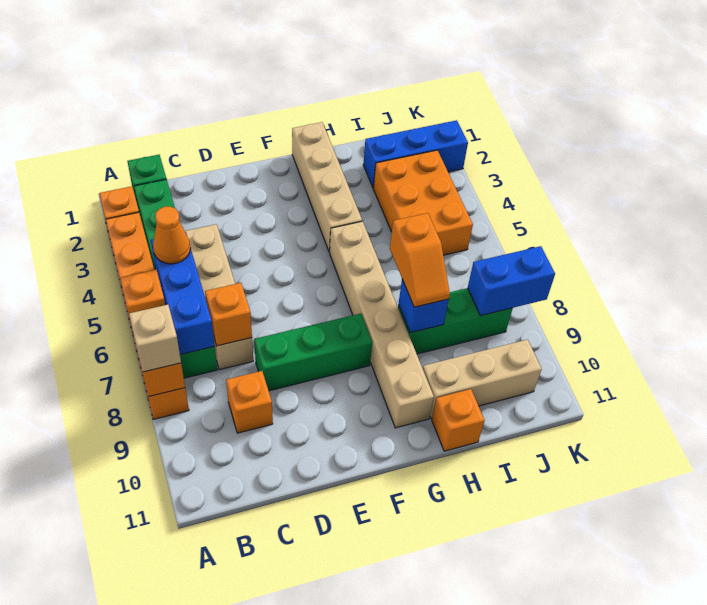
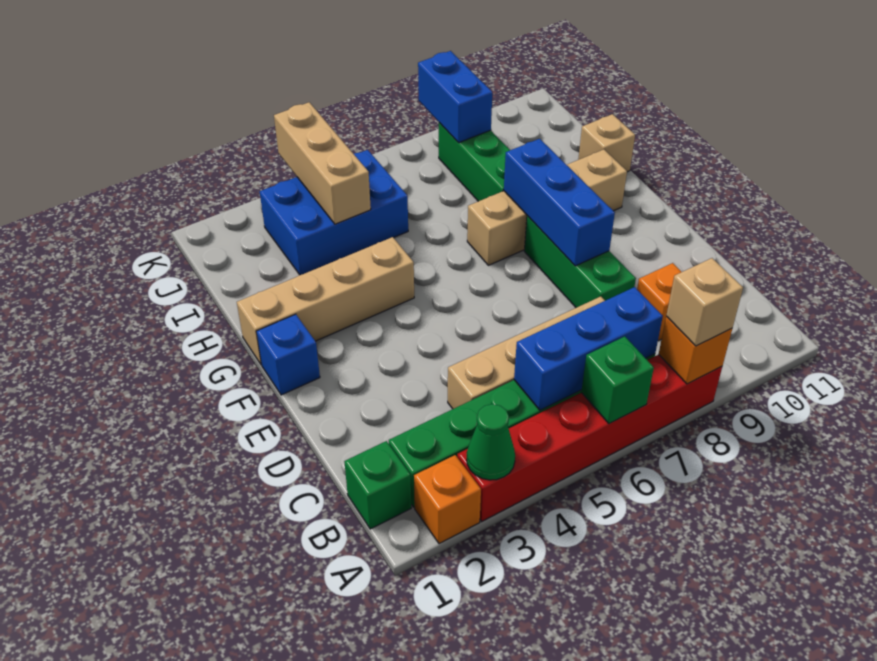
orange brick A3:A8 level 1 -> red brick A3:A8 level 1
none -> green cone A3 level 2
orange brick A6 level 2 -> green brick A6 level 2
orange cone B5 level 3 -> none
orange brick C7 level 2 -> none
tan brick G5:G10 level 1 -> tan brick G7:G10 level 1
orange slope H7:H8 level 3 top 7 -> none
blue brick H8 level 2 -> blue brick F1 level 1
tan brick H10:J10 level 1 -> tan brick I4:K4 level 2
orange brick H11 level 1 -> tan brick H11 level 1
blue brick I2:K2 level 1 -> blue brick E8:G8 level 2
orange brick I3:J5 level 1 -> blue brick I3:J5 level 1

